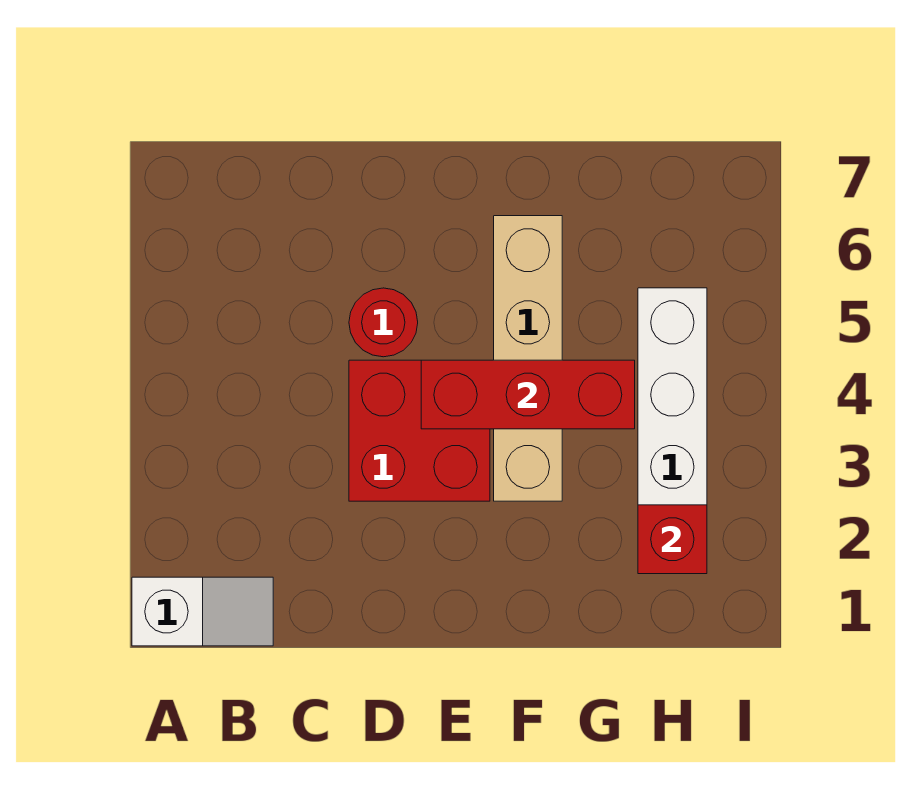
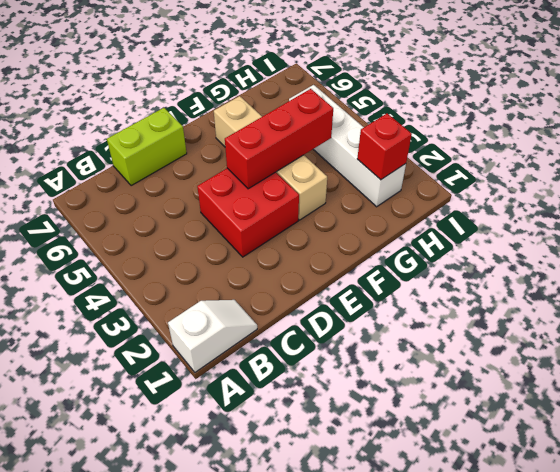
none -> lime brick C7:D7 level 1
red round brick D5 level 1 -> none

